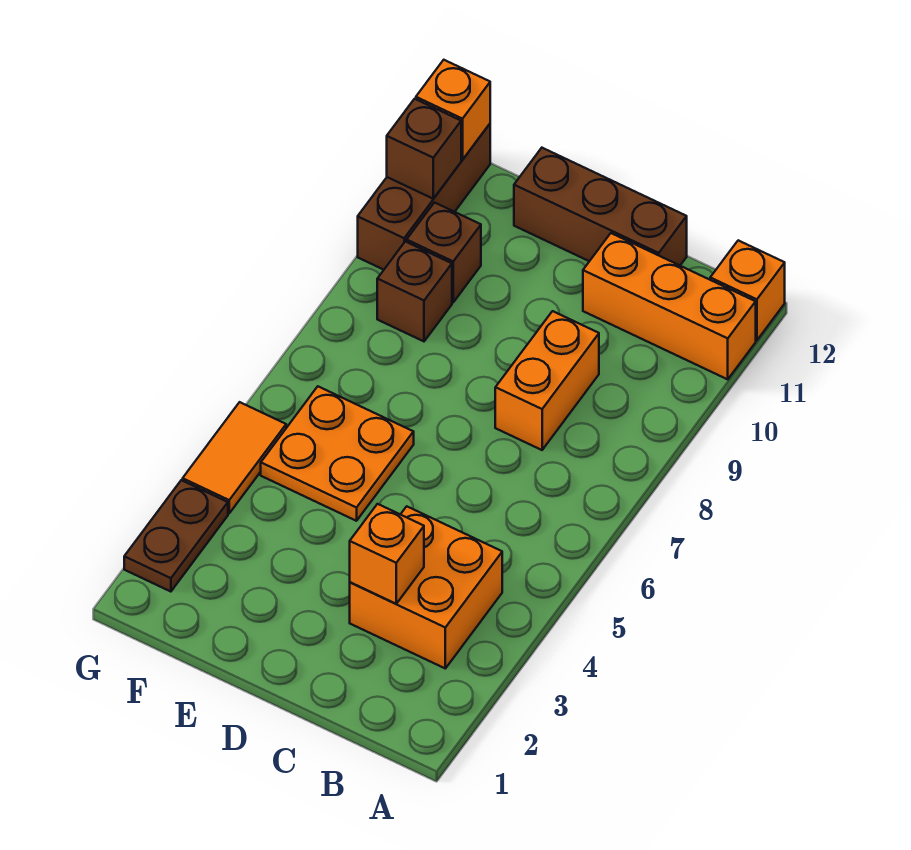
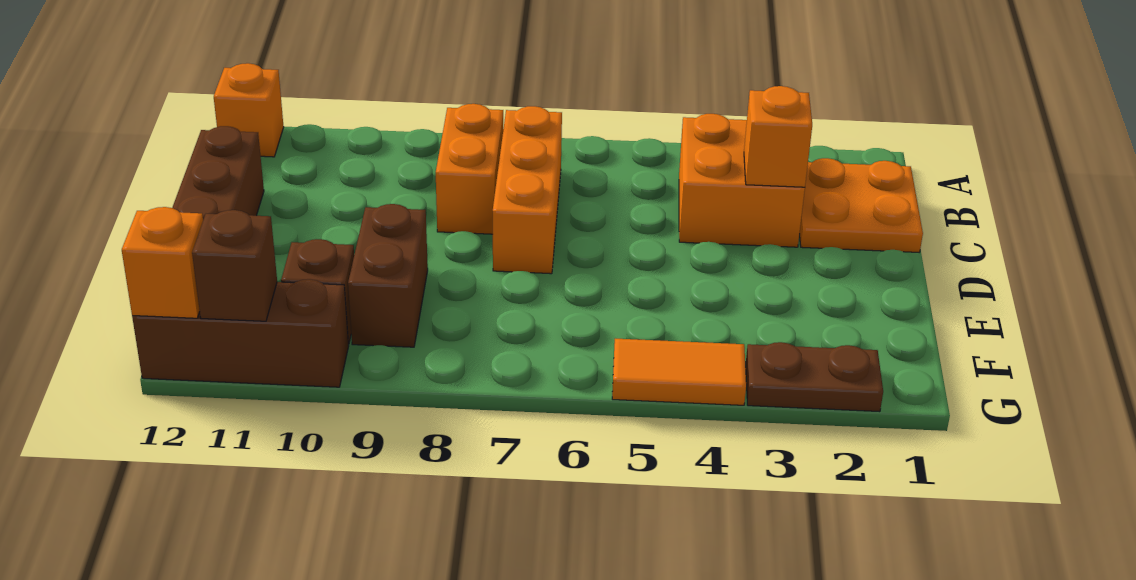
orange brick A11:C11 level 1 -> orange brick B7:D7 level 1
orange brick C8:C9 level 1 -> orange brick B8:C8 level 1
orange plate E5:F6 level 1 -> orange plate B1:C2 level 1
brown brick F9 level 1 -> brown brick E9:F9 level 1

